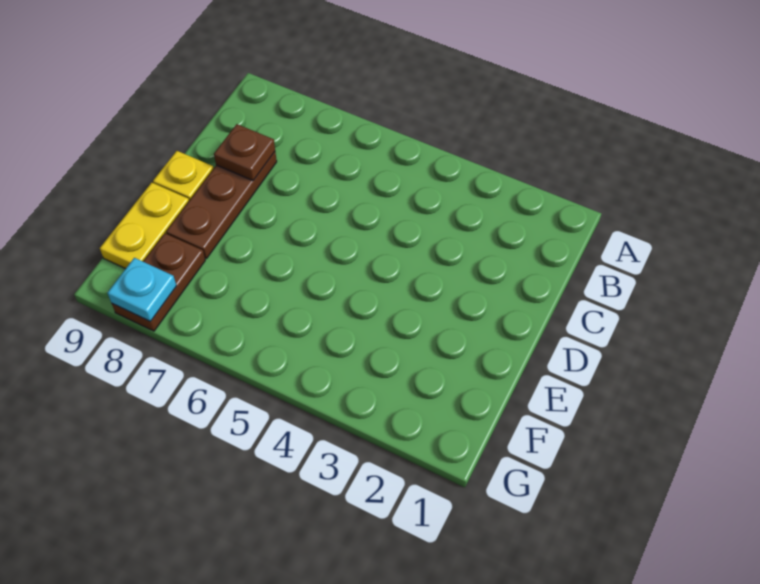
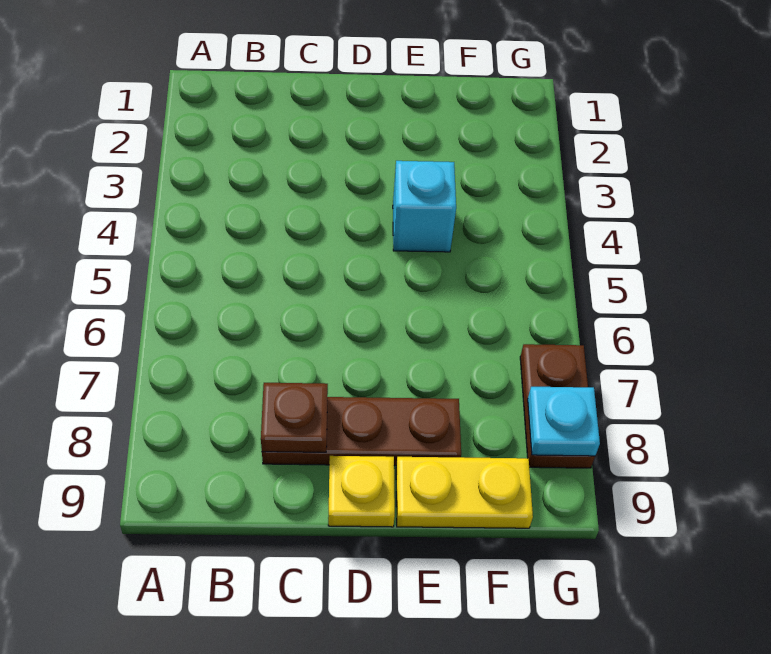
none -> cyan brick E4 level 1
brown plate F8:G8 level 1 -> brown plate G7:G8 level 1

